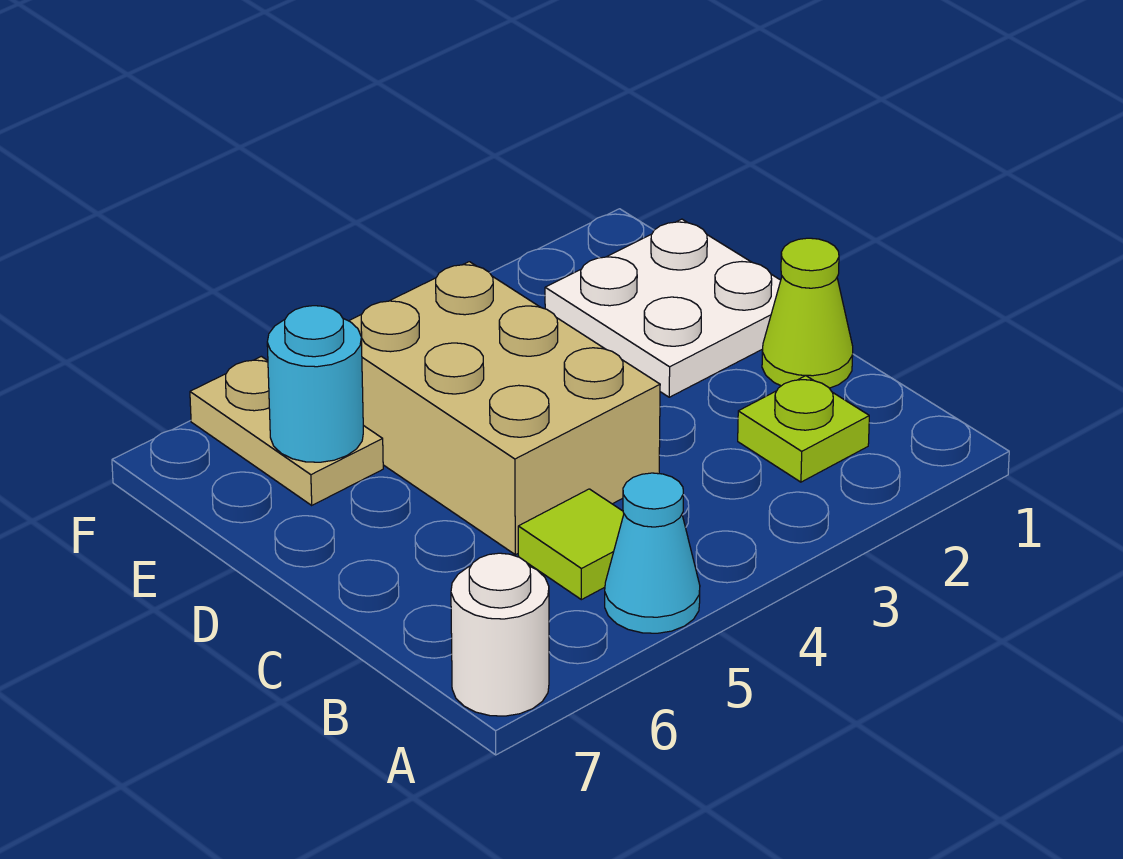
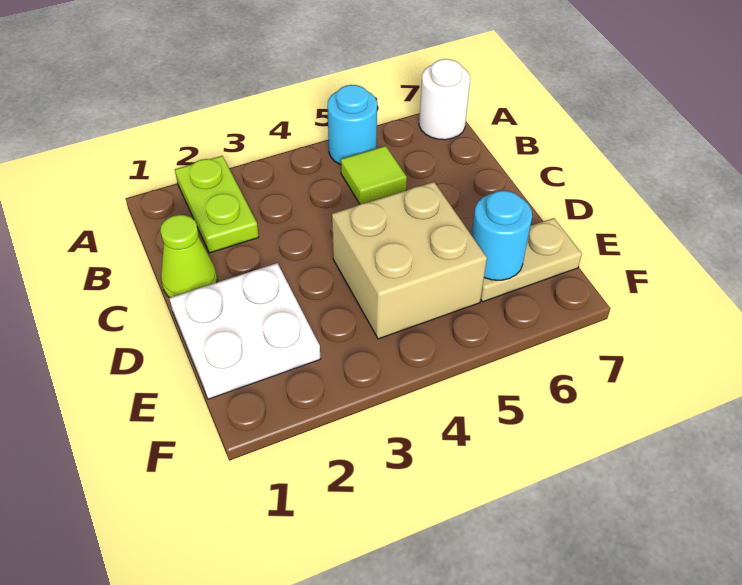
cyan cone A5 level 1 -> cyan round brick A5 level 1
lime plate B2 level 1 -> lime plate A2:B2 level 1
tan brick C4:E5 level 1 -> tan brick D4:E5 level 1
tan plate E6:F6 level 1 -> tan plate E6:E7 level 1

